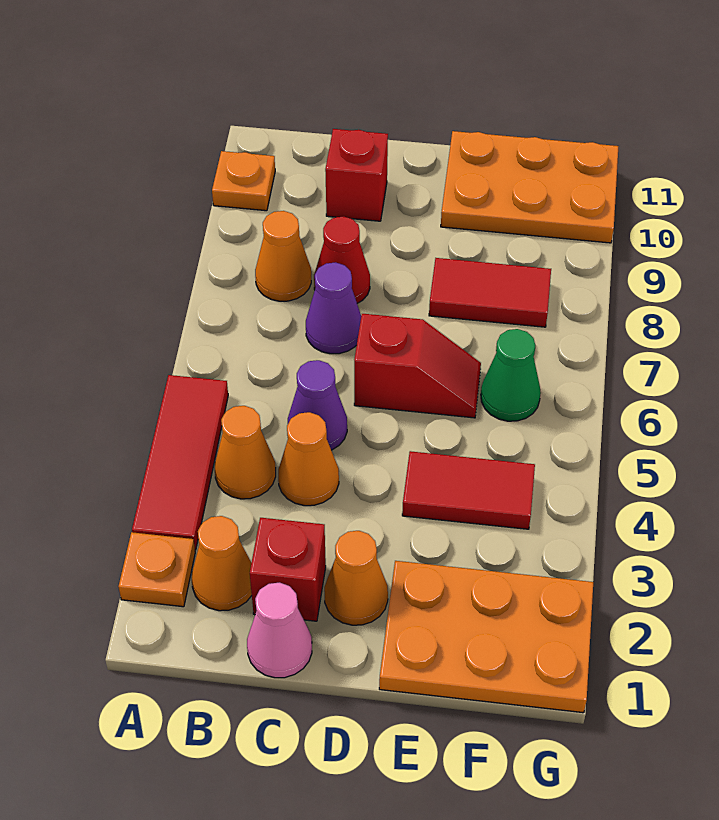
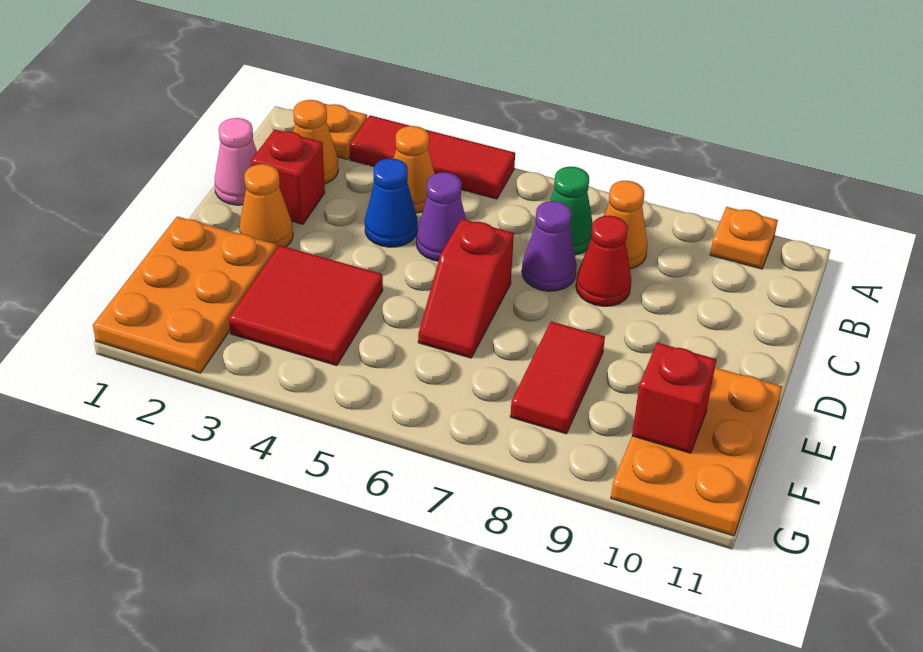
orange cone C4 level 1 -> blue cone C4 level 1
red brick C10 level 1 -> red brick F10 level 2
red tile E4:F4 level 1 -> red tile E3:F4 level 1
green cone F6 level 1 -> green cone B7 level 1

